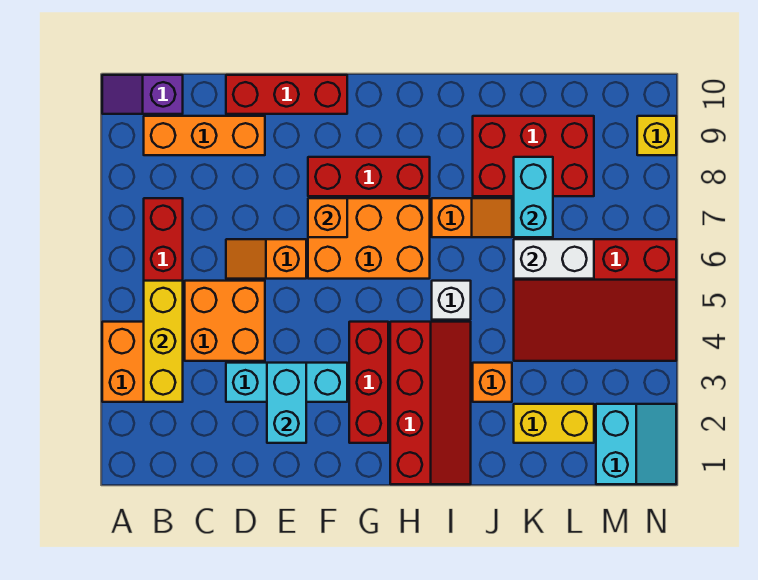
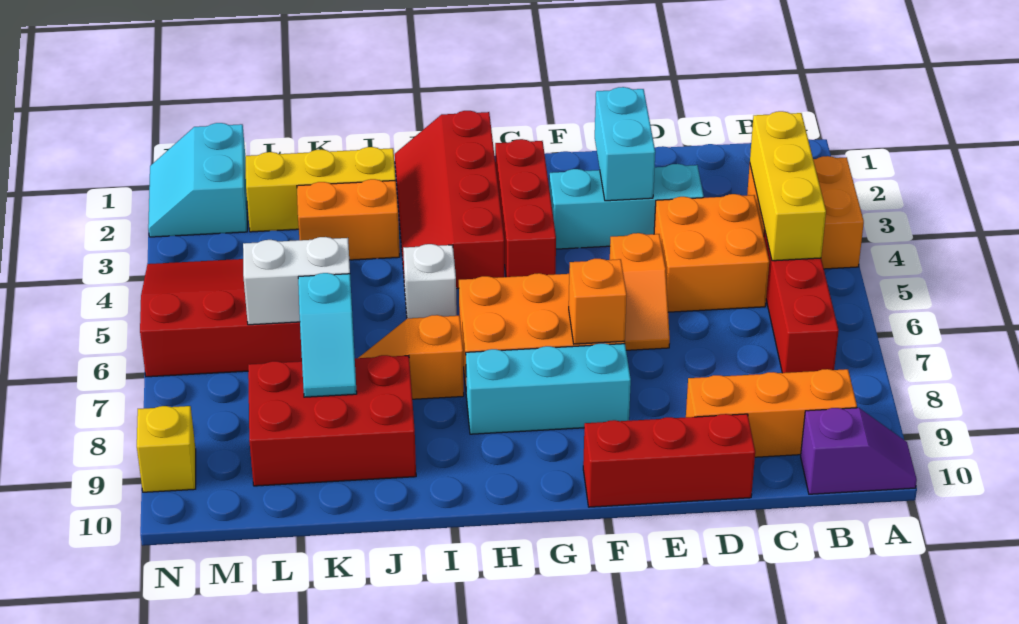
orange slope D6:E6 level 1 top E -> orange slope E5:E6 level 1 top 5
red brick F8:H8 level 1 -> cyan brick F8:H8 level 1
orange brick J3 level 1 -> orange brick J3:K3 level 1
yellow brick K2:L2 level 1 -> yellow brick J2:L2 level 1
cyan brick K7:K8 level 2 -> cyan slope K7:K8 level 2 top 7

